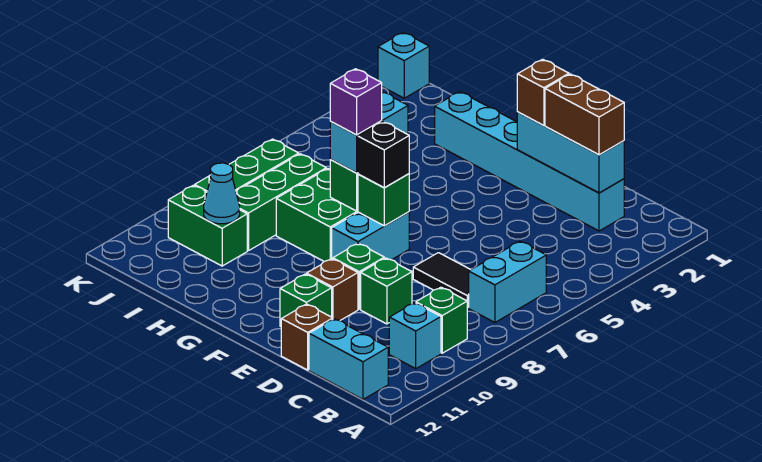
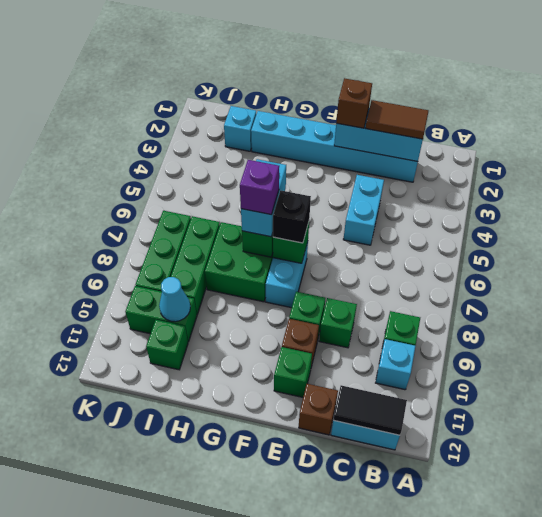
cyan brick B6:B7 level 1 -> cyan brick D4:D5 level 1
brown brick C2:D2 level 3 -> brown tile C2:D2 level 3
black tile C7:D7 level 1 -> black tile B12:C12 level 2
none -> green brick I11 level 1
cyan brick K1 level 1 -> cyan brick I2 level 1

